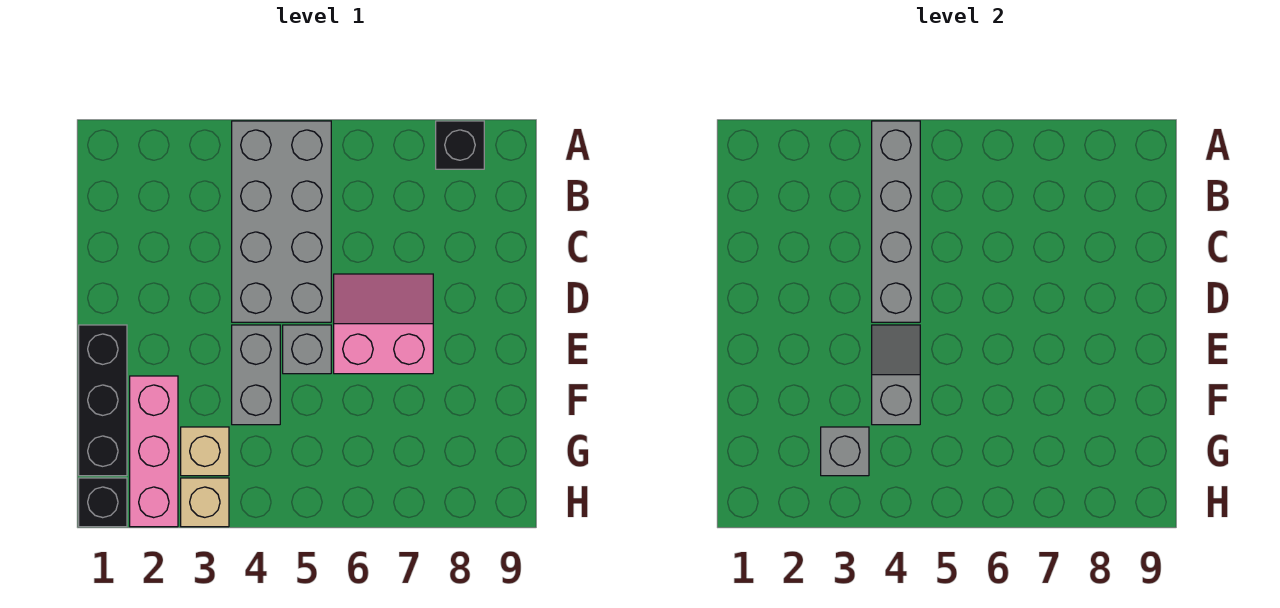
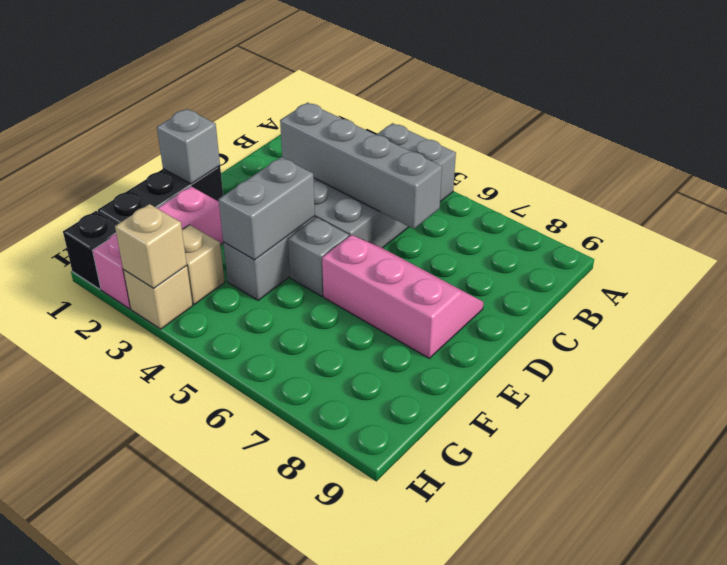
grey brick A4:D4 level 2 -> grey brick C3:C6 level 2
black brick A8 level 1 -> none
pink slope D6:E7 level 1 top E -> pink slope D6:E8 level 1 top E
grey slope E4:F4 level 2 top F -> grey brick E4:F4 level 2
grey brick G3 level 2 -> grey brick E1 level 2
none -> tan brick H3 level 2

